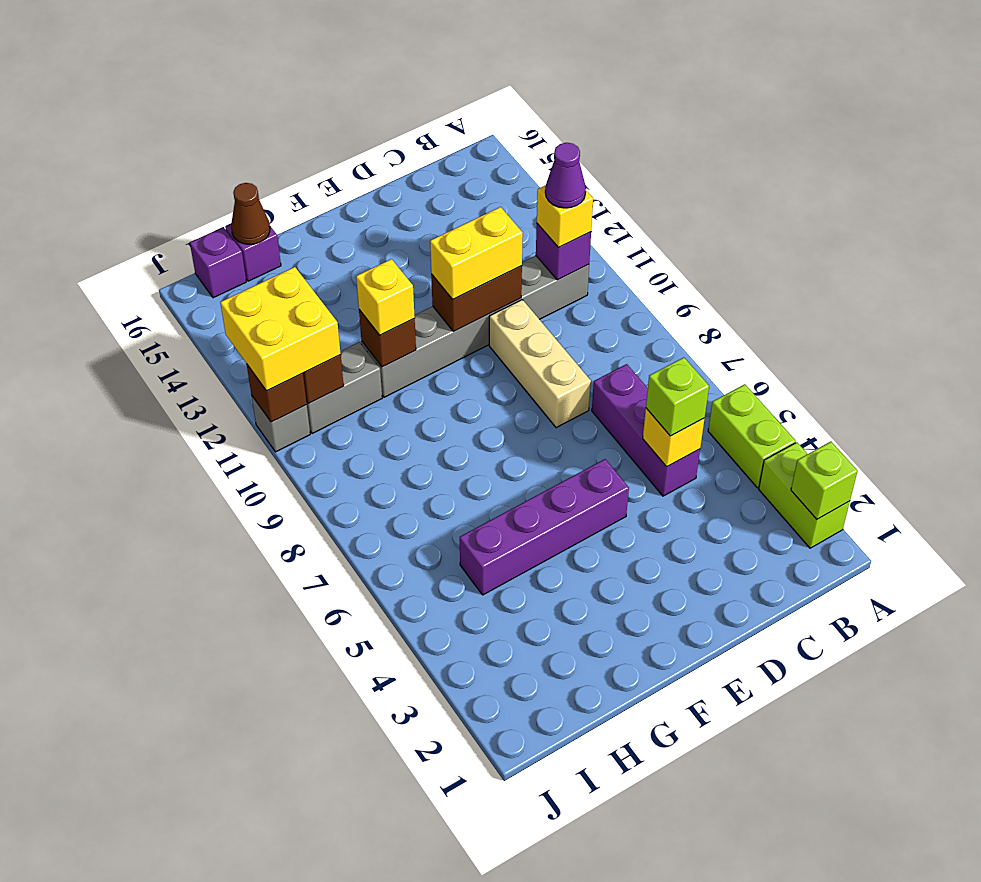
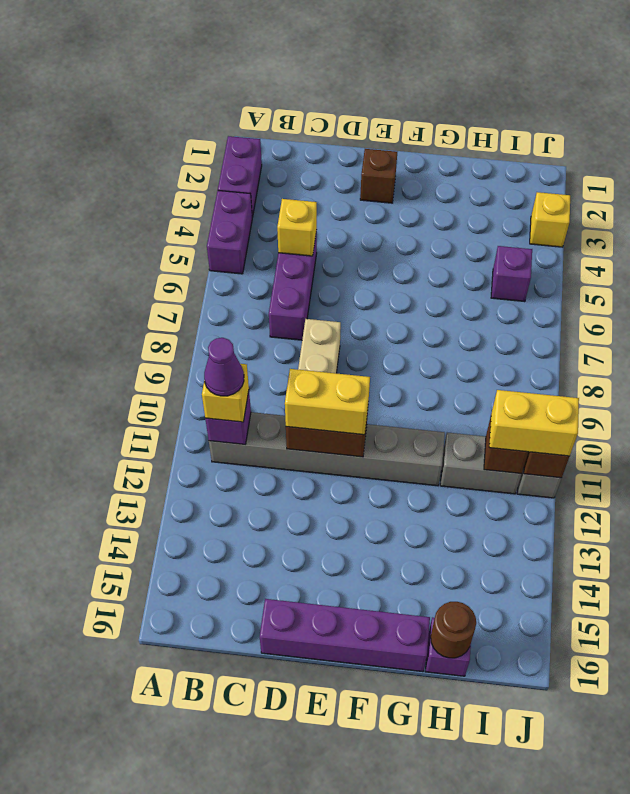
lime brick A2:A3 level 1 -> purple brick A2:A3 level 1
lime brick A2 level 2 -> none
lime brick A4:A5 level 1 -> purple brick A4:A5 level 1
lime brick C5 level 3 -> none
purple brick E5:H5 level 1 -> purple brick D16:G16 level 1
brown brick G11 level 2 -> brown brick E2 level 1
yellow brick G11 level 3 -> yellow brick J3 level 1
brown cone H16 level 2 -> brown round brick H16 level 2
yellow brick I11:J12 level 3 -> yellow brick I11:J11 level 3
purple brick I16 level 1 -> purple brick I5 level 1

